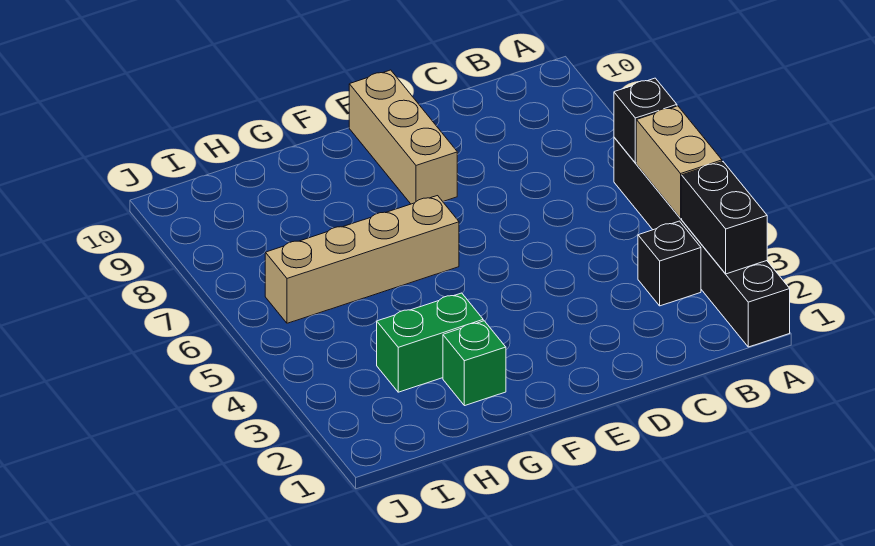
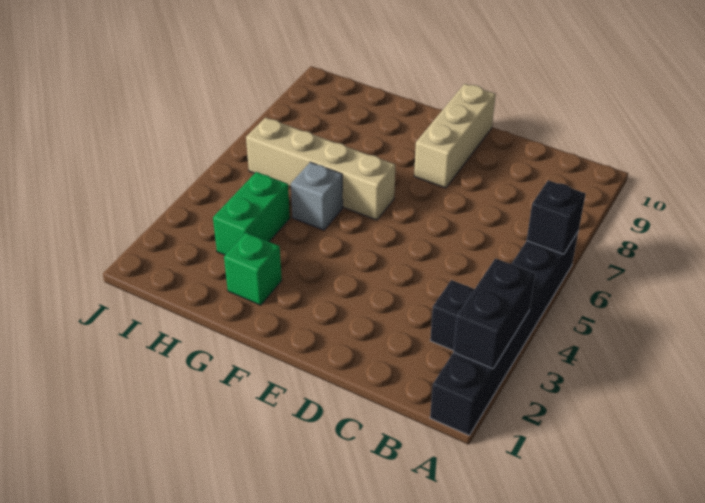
tan brick A4:A5 level 2 -> none
green brick G3:H3 level 1 -> green brick H3:H4 level 1
none -> grey brick G5 level 1

